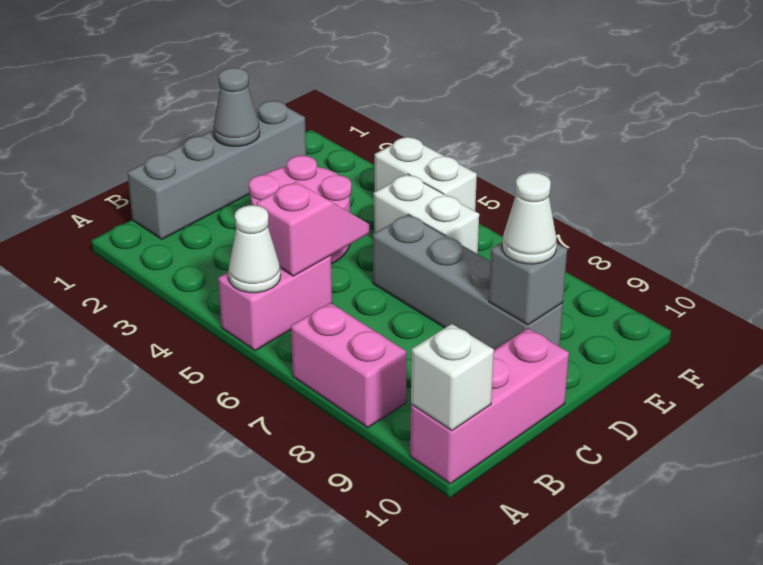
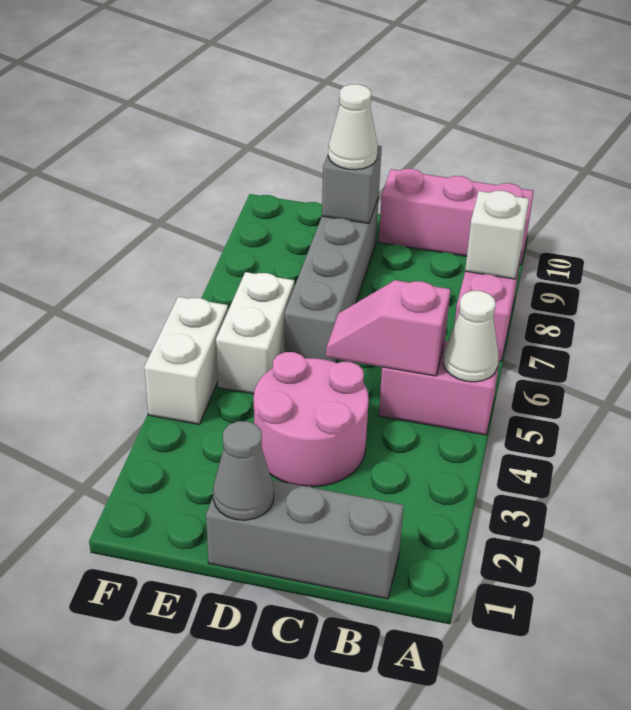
white brick A10 level 2 -> white brick A8 level 2
grey brick B1:E1 level 1 -> grey brick B1:D1 level 1

